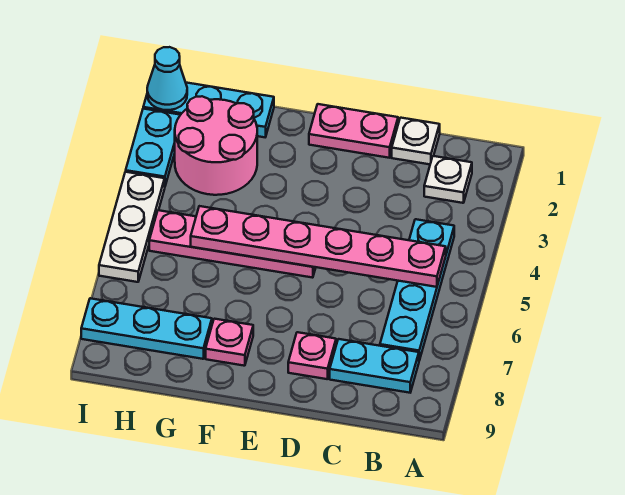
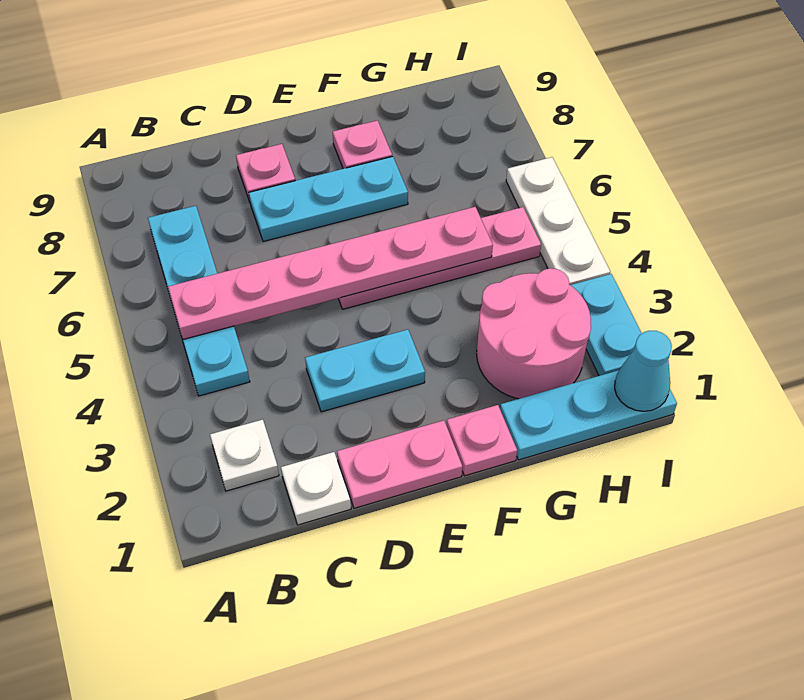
cyan plate B8:C8 level 1 -> cyan plate D3:E3 level 1
none -> pink plate F1 level 1
cyan plate G8:I8 level 1 -> cyan plate D7:F7 level 1

